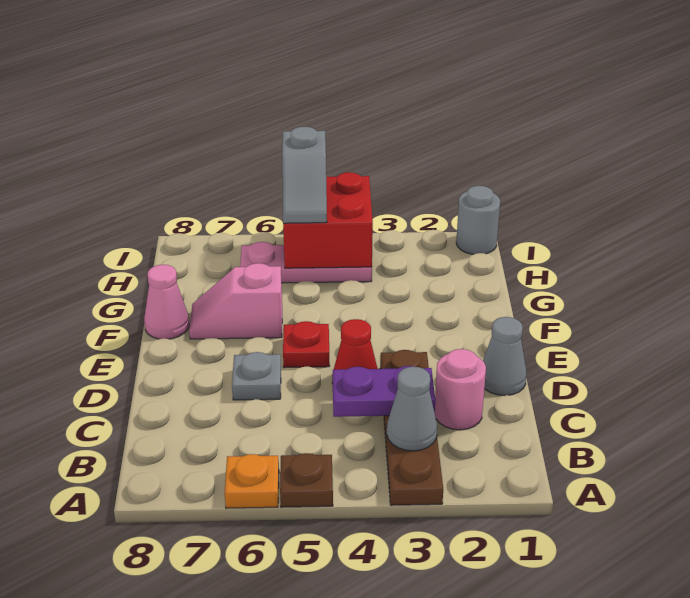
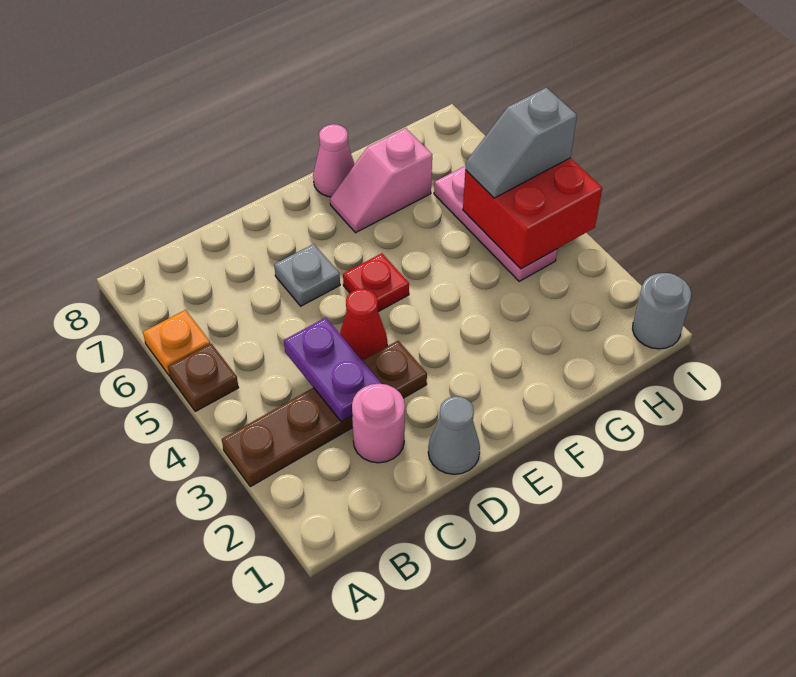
grey cone B3 level 2 -> none
pink slope F6:F7 level 1 top 6 -> pink slope F7:G7 level 1 top G

